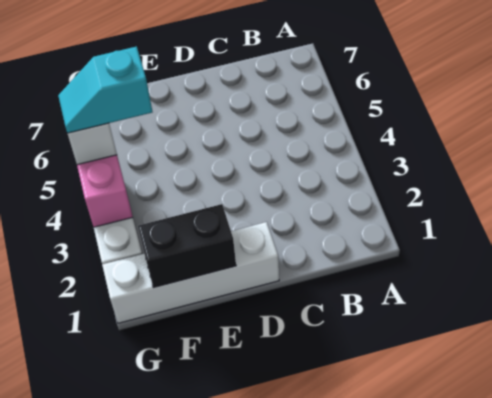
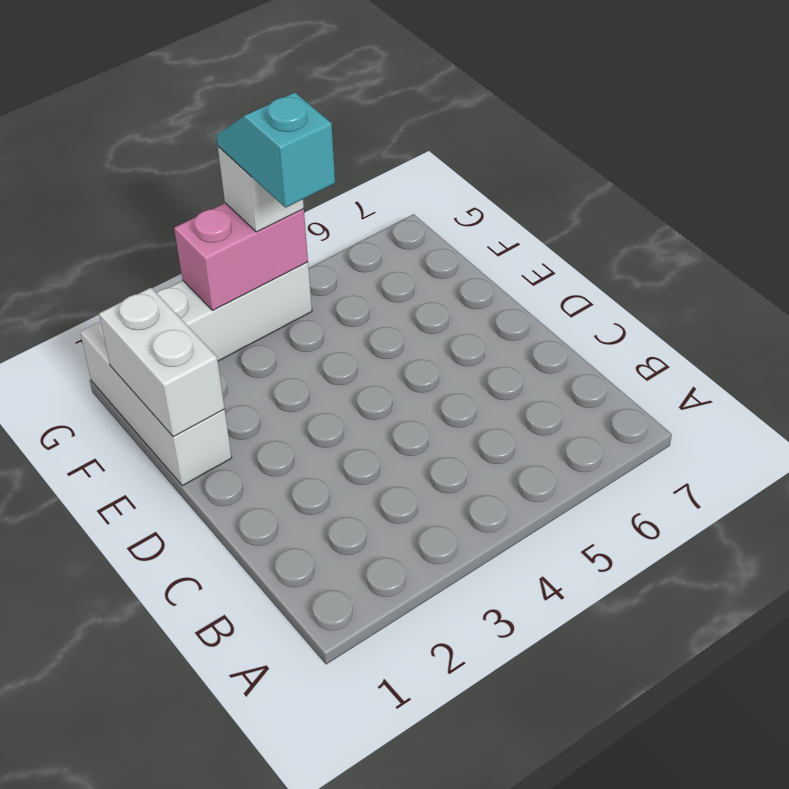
white brick D1:G1 level 1 -> white brick E1:G1 level 1
black brick E1:F1 level 2 -> white brick E1:F1 level 2

